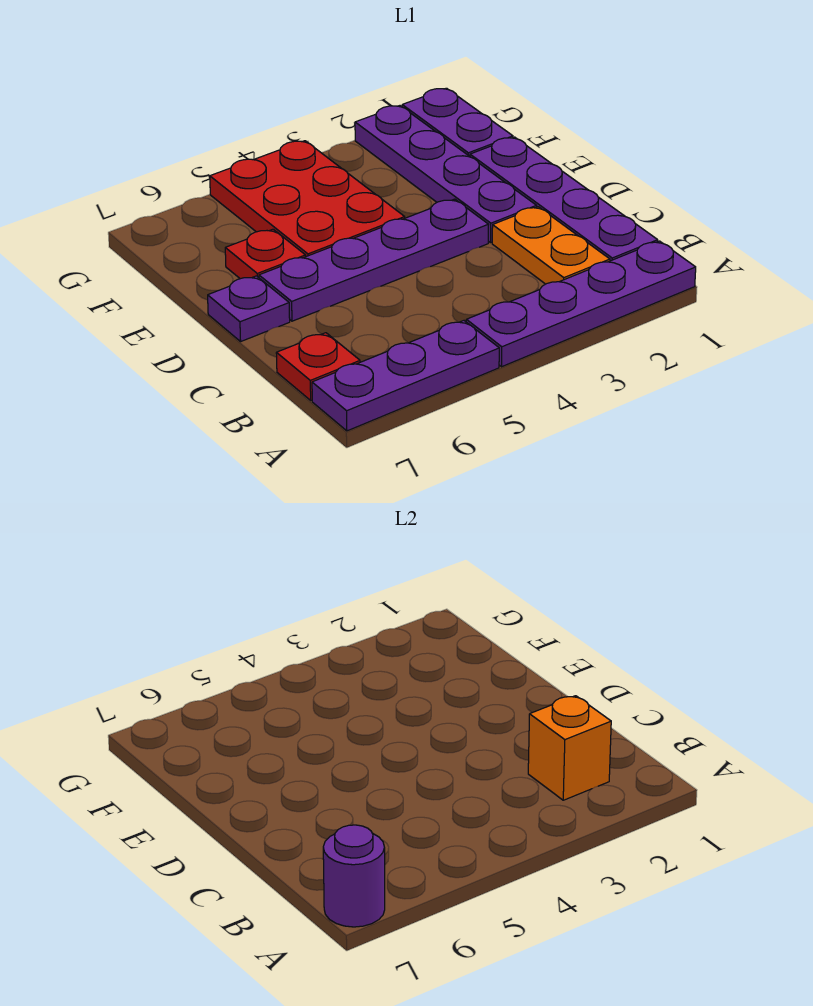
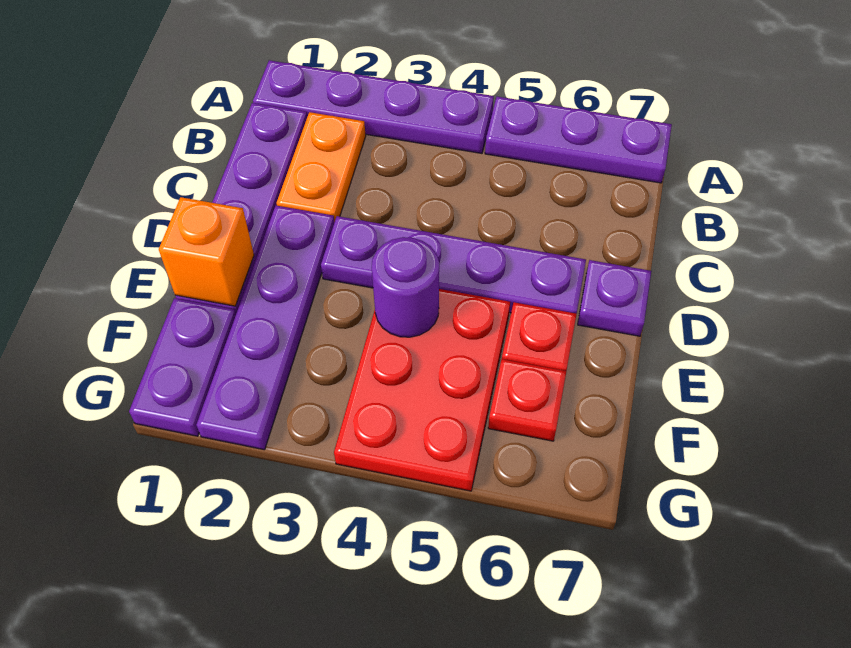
purple round brick A7 level 2 -> purple round brick E4 level 2
orange brick B2 level 2 -> orange brick E1 level 2
red plate B7 level 1 -> red plate F6 level 1

